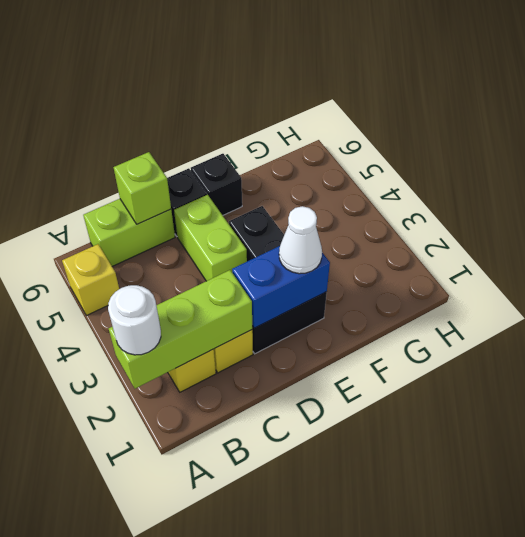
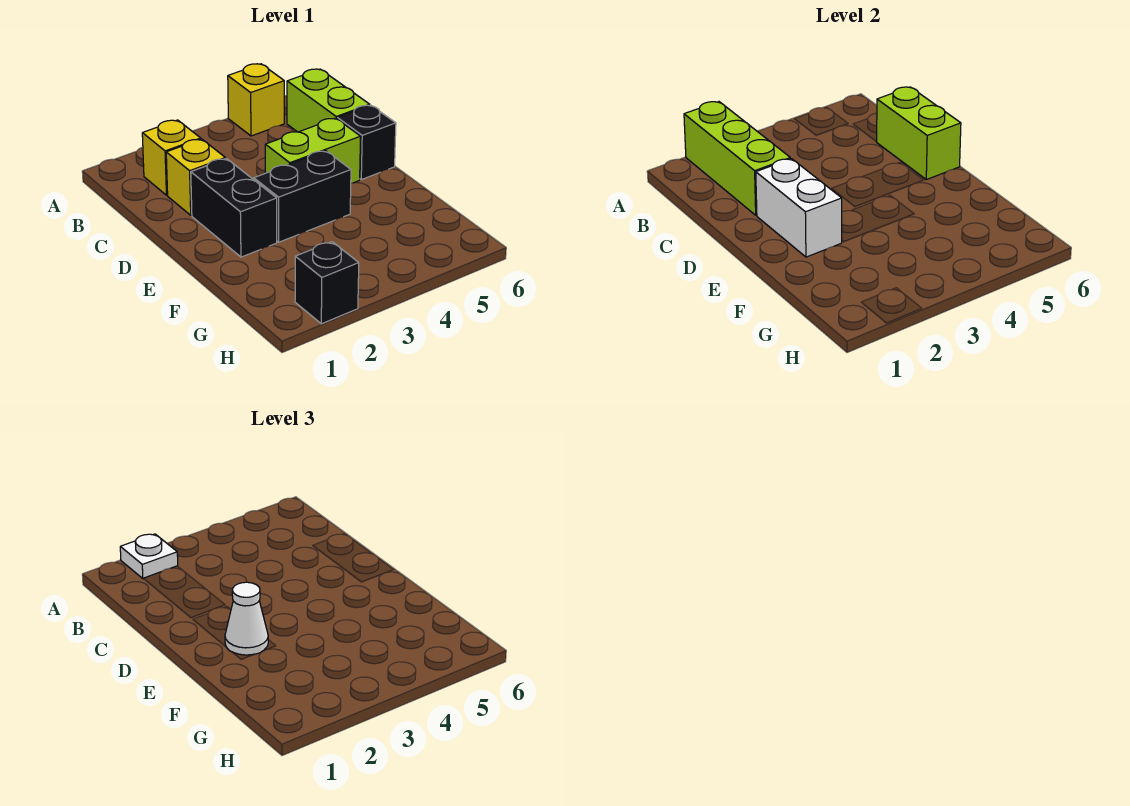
white round brick A2 level 3 -> white plate A2 level 3
lime brick C6 level 2 -> lime brick C6:D6 level 2
blue brick D2:E2 level 2 -> white brick D2:E2 level 2
black brick E6 level 1 -> black brick H2 level 1

